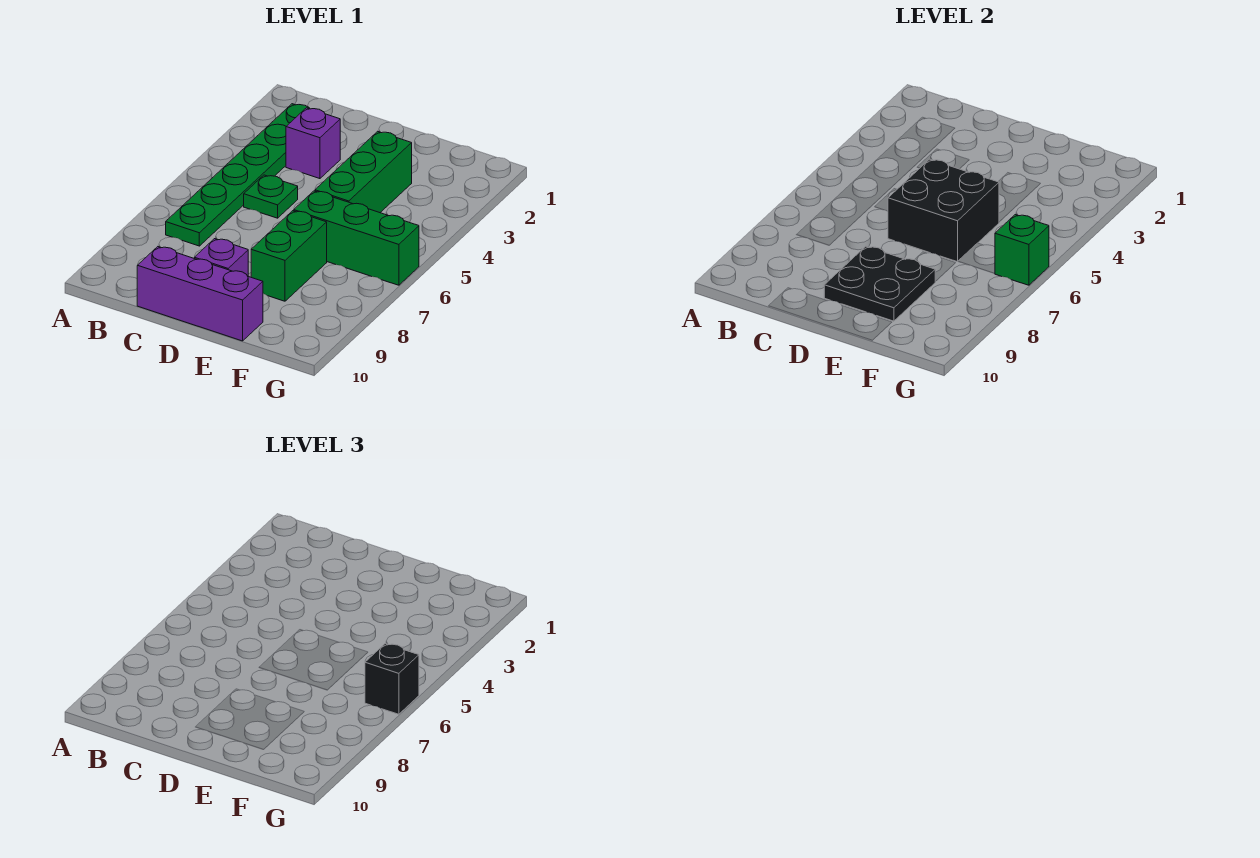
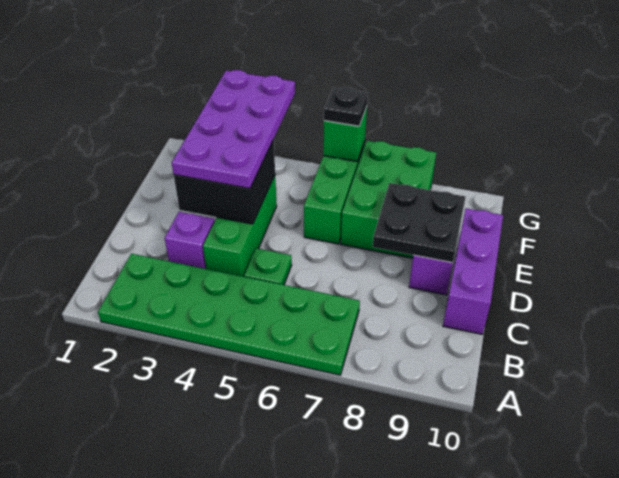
green plate B2:B7 level 1 -> green plate A2:B7 level 1
none -> purple plate D3:G4 level 3
black brick D5:E6 level 2 -> black brick D3:E4 level 2
green brick E3:E5 level 1 -> green brick C4:E4 level 1
green brick E7:E8 level 1 -> green brick E7:G8 level 1
black brick G6 level 3 -> black plate G6 level 3

